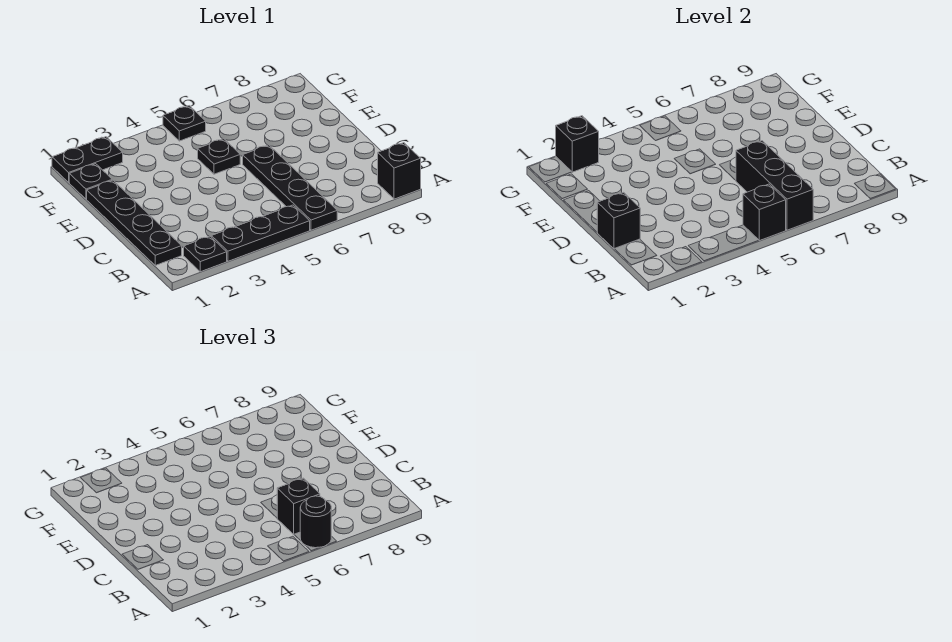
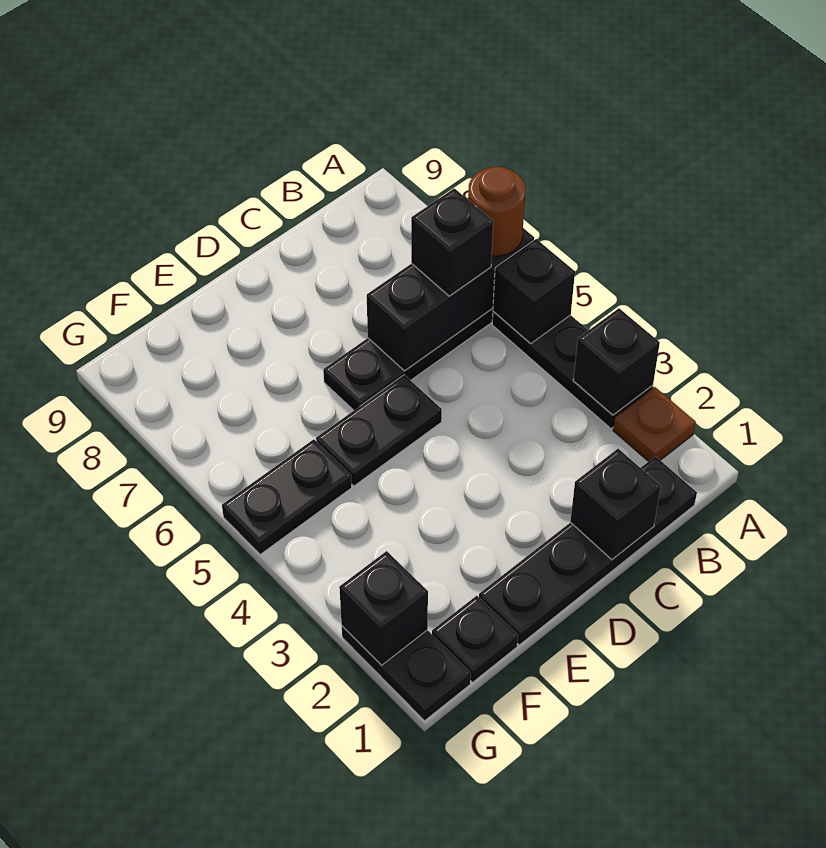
black plate A2 level 1 -> brown plate A2 level 1
black round brick A6 level 3 -> brown round brick A6 level 3
black brick A9 level 1 -> black brick A3 level 2
black plate E5 level 1 -> black plate D5:E5 level 1
black plate G5 level 1 -> black plate F5:G5 level 1

